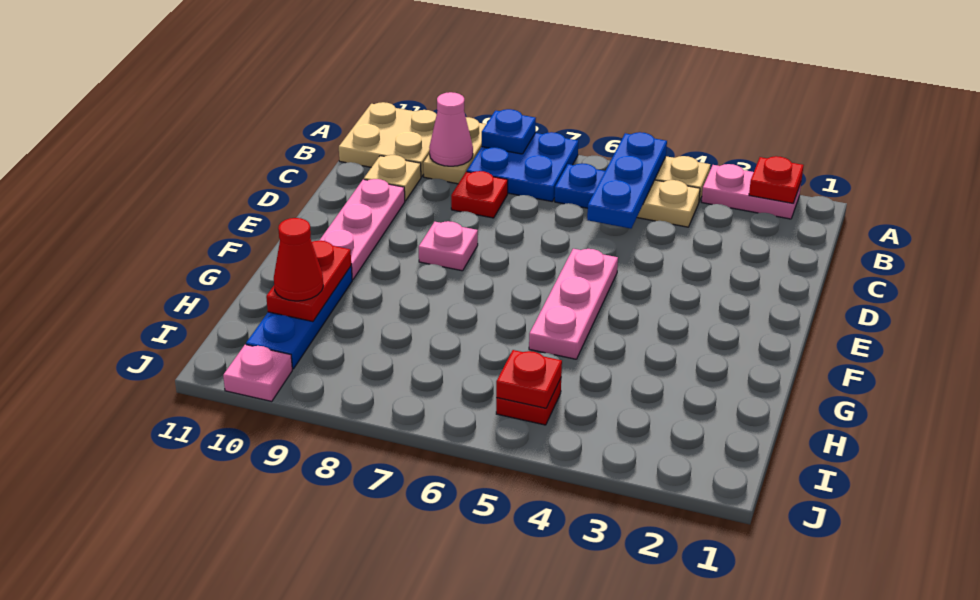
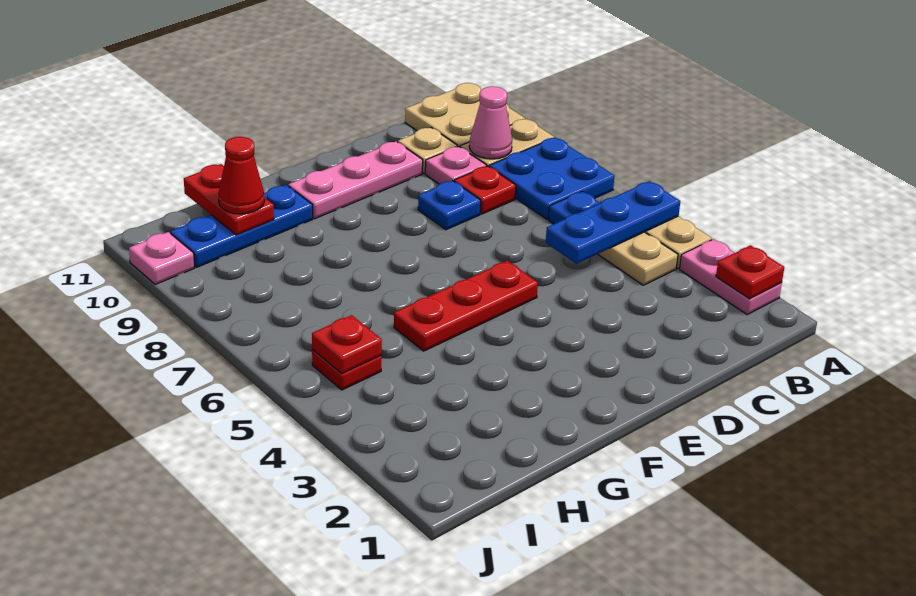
blue plate A8 level 2 -> blue plate D8 level 1
pink plate E5:G5 level 1 -> red plate E5:G5 level 1
pink plate E8 level 1 -> pink plate C9 level 1
red plate G10:H10 level 2 -> red plate H10:H11 level 2

